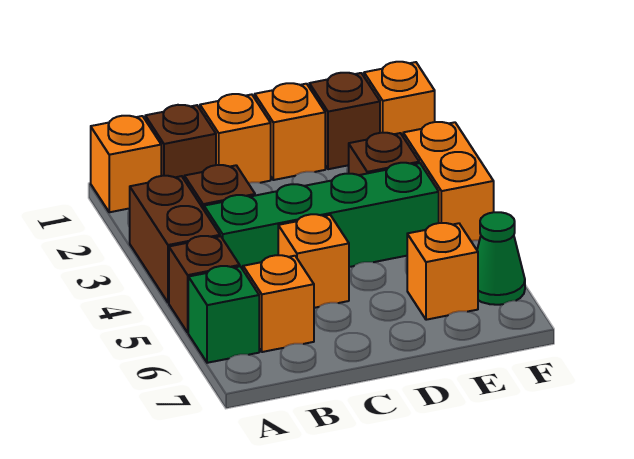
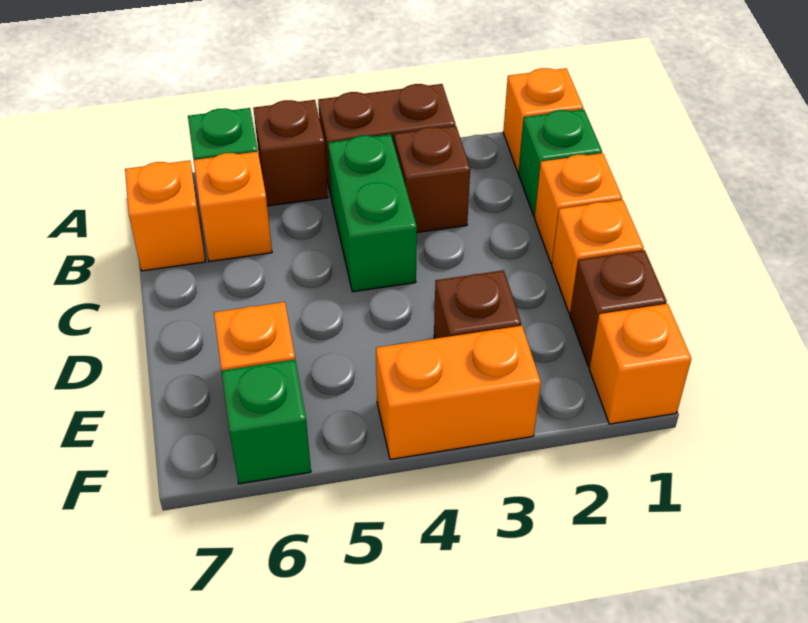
brown brick B1 level 1 -> green brick B1 level 1
green brick B4:E4 level 1 -> green brick B4:C4 level 1
orange brick C5 level 1 -> orange brick B7 level 1
green cone F6 level 1 -> green brick F6 level 1

